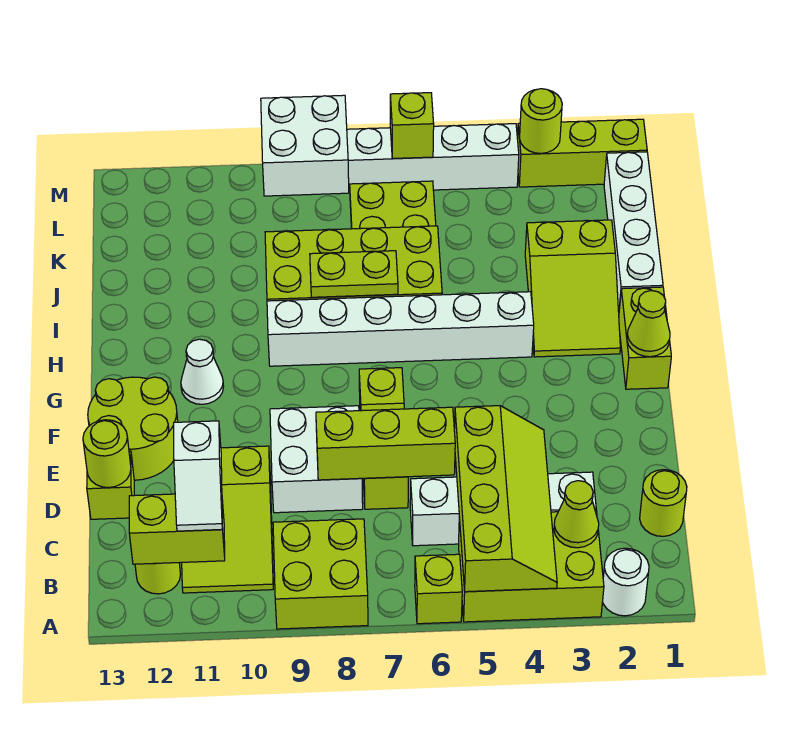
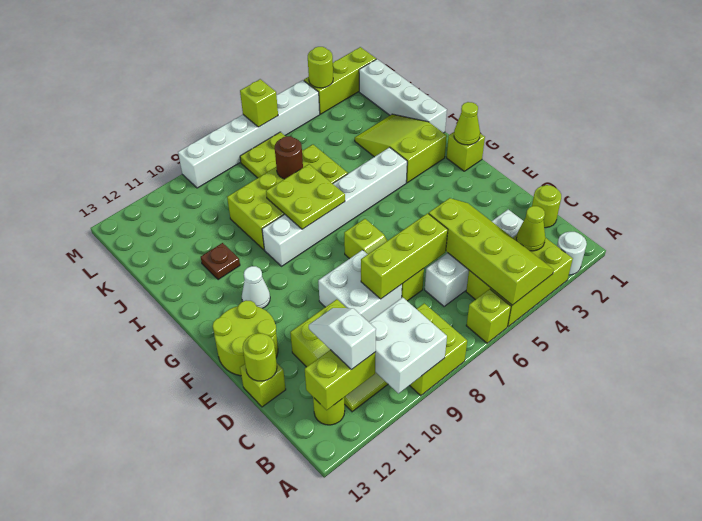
white slope B11:C11 level 3 top C -> white slope B11:C11 level 3 top B
lime brick G1:H1 level 1 -> lime brick G1 level 1
lime slope H2:J3 level 1 top J -> lime slope H2:J3 level 1 top H
lime plate I7:I8 level 2 -> lime plate H7:I8 level 2
none -> brown plate I11 level 1
none -> brown round brick J7 level 2
white brick L8:M9 level 2 -> white brick A9:B10 level 2

